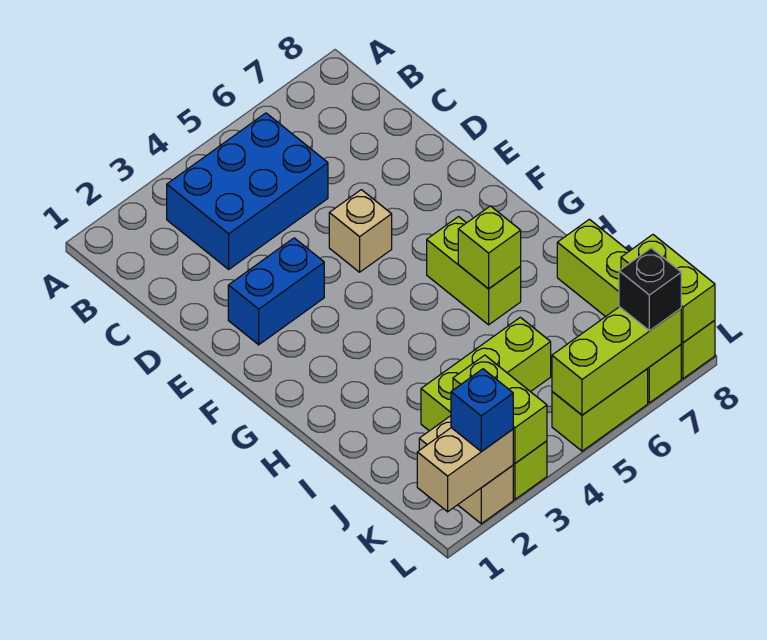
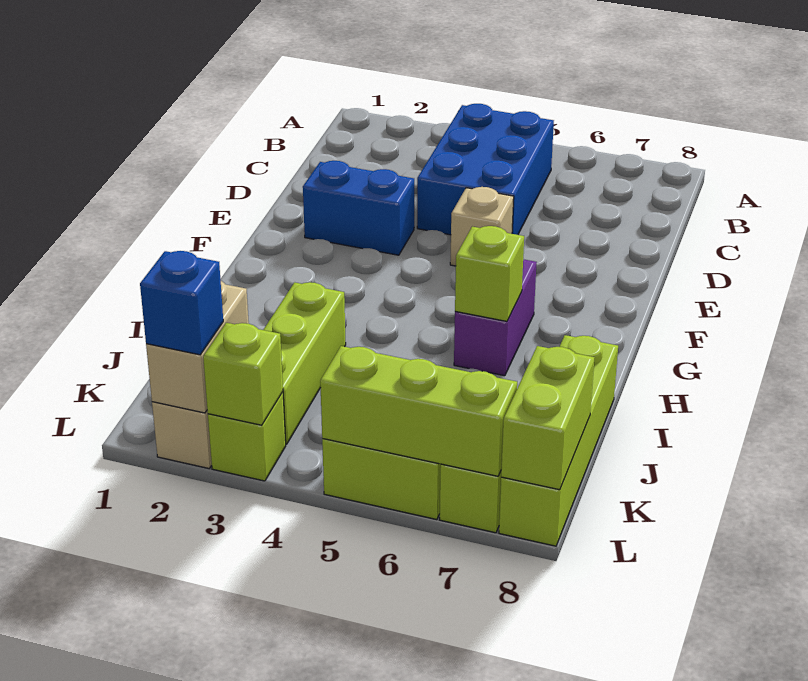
blue brick B3:C5 level 1 -> blue brick B4:D5 level 1
lime brick G6:H6 level 1 -> purple brick G6:H6 level 1
lime brick J3:J5 level 1 -> lime brick I3:K3 level 1
lime brick K3:L3 level 2 -> lime brick L3 level 2
tan brick L1:L2 level 2 -> tan brick K2:L2 level 2
black brick L7 level 3 -> none

